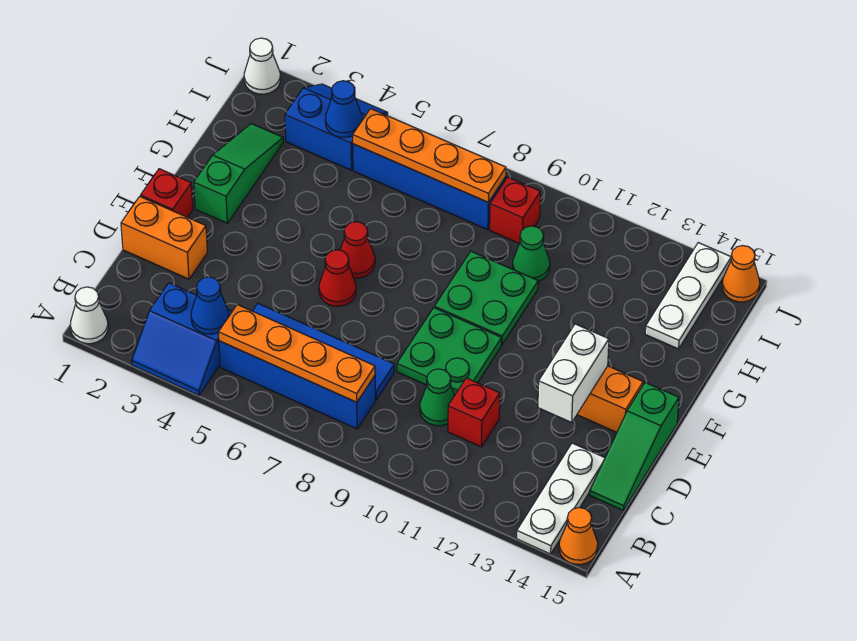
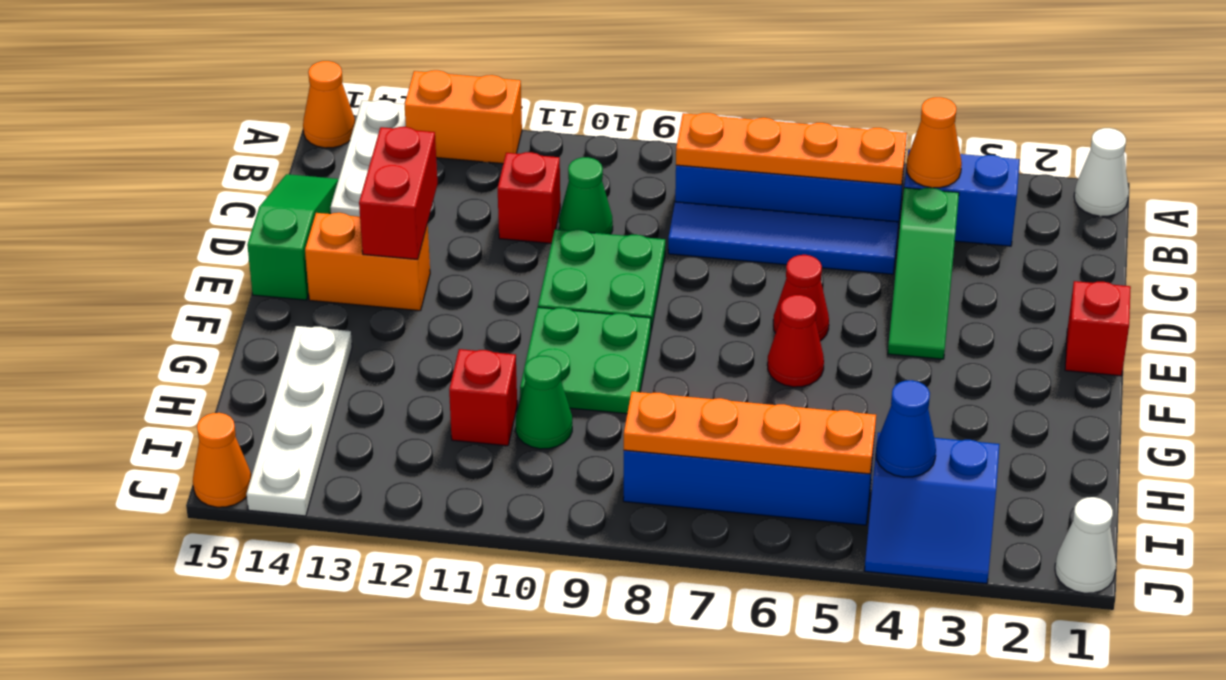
blue cone B4 level 2 -> orange cone B4 level 2
orange brick D1:D2 level 1 -> orange brick A12:A13 level 1
white brick D13:E13 level 2 -> red brick D13:E13 level 2
green slope F2:H2 level 1 top F -> green slope C4:E4 level 1 top C
white plate H14:J14 level 1 -> white plate G14:J14 level 1
red brick I9 level 1 -> red brick H11 level 1

